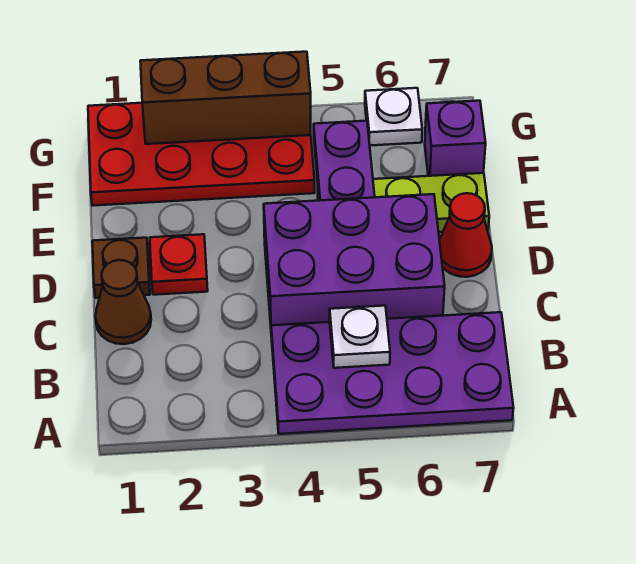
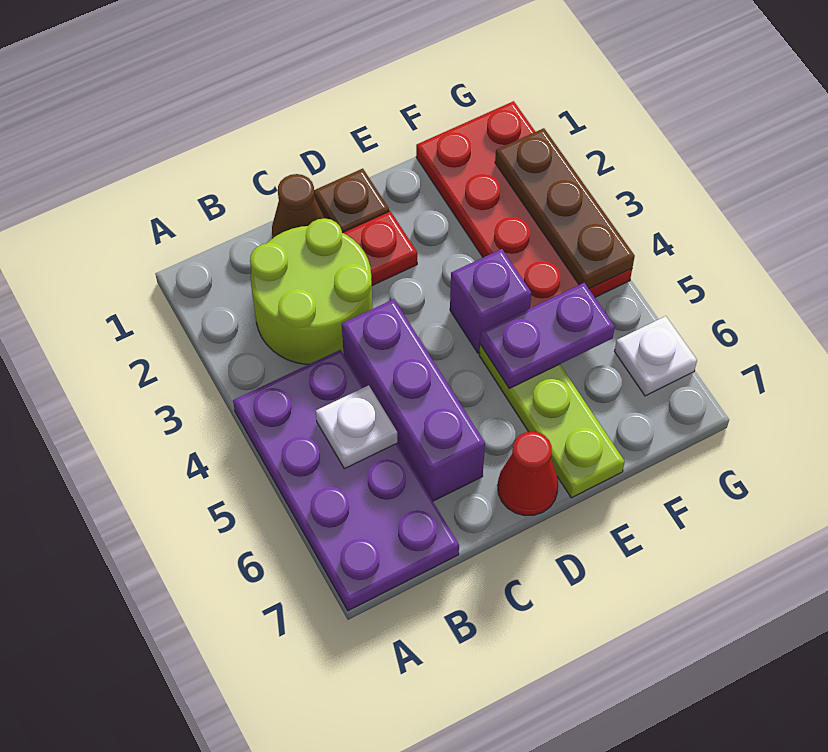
none -> lime round brick B2:C3 level 1
purple brick C4:D6 level 1 -> purple brick C4:C6 level 1
purple brick F7 level 1 -> purple brick E4 level 1
brown brick G2:G4 level 2 -> brown plate G2:G4 level 2

